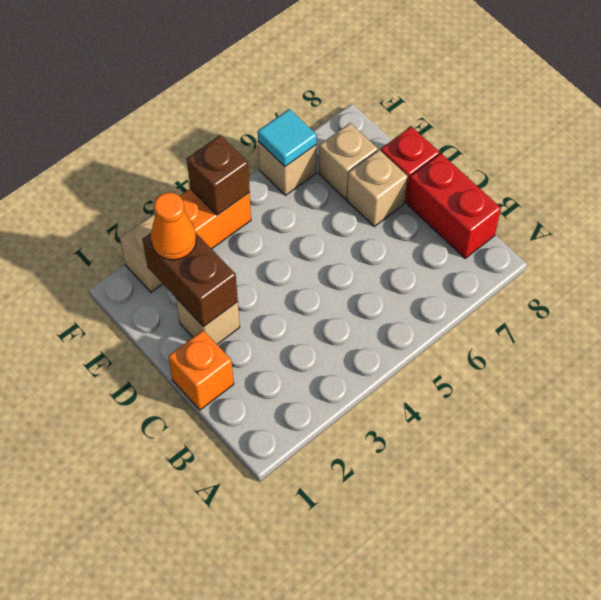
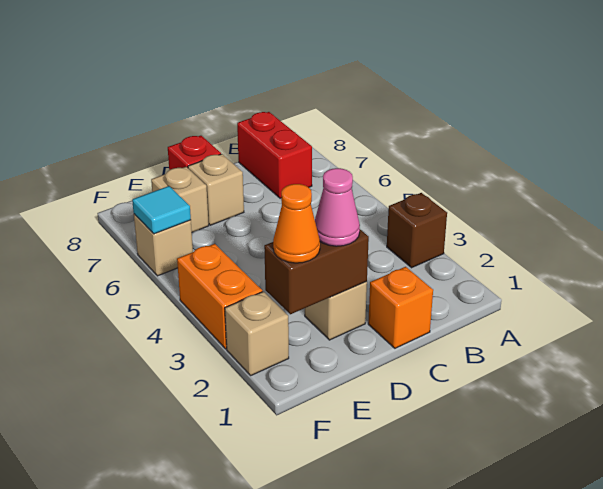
red brick B8:C8 level 1 -> red brick B7:B8 level 1
none -> pink cone D2 level 3
brown brick F4 level 2 -> brown brick A3 level 1

